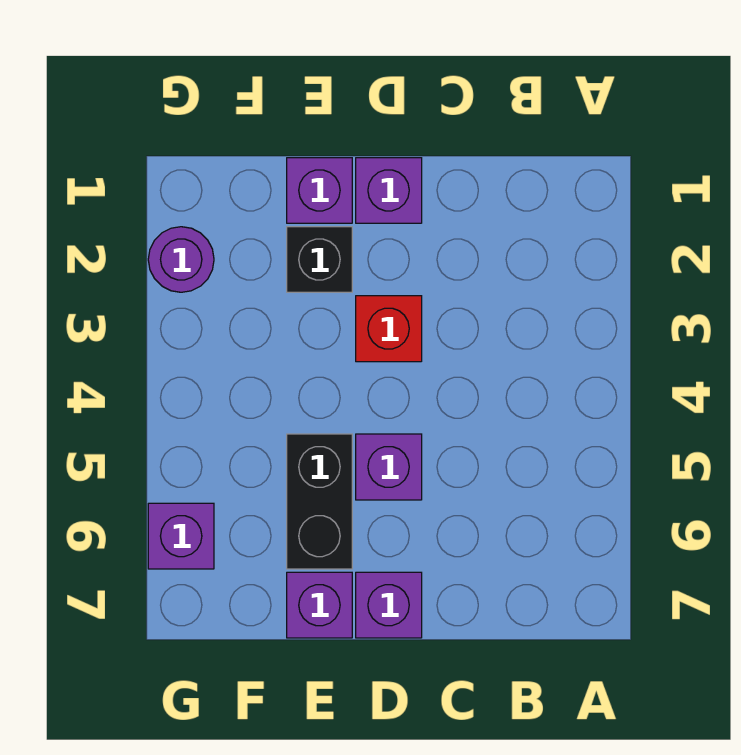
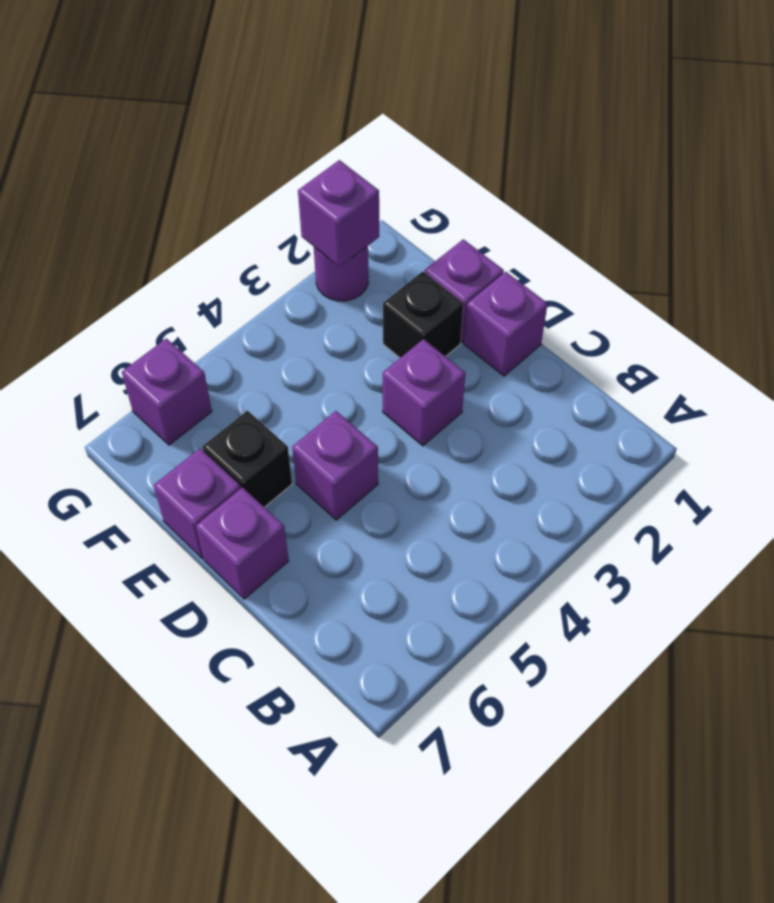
red brick D3 level 1 -> purple brick D3 level 1
black brick E5:E6 level 1 -> black brick E6 level 1
none -> purple brick G2 level 2

